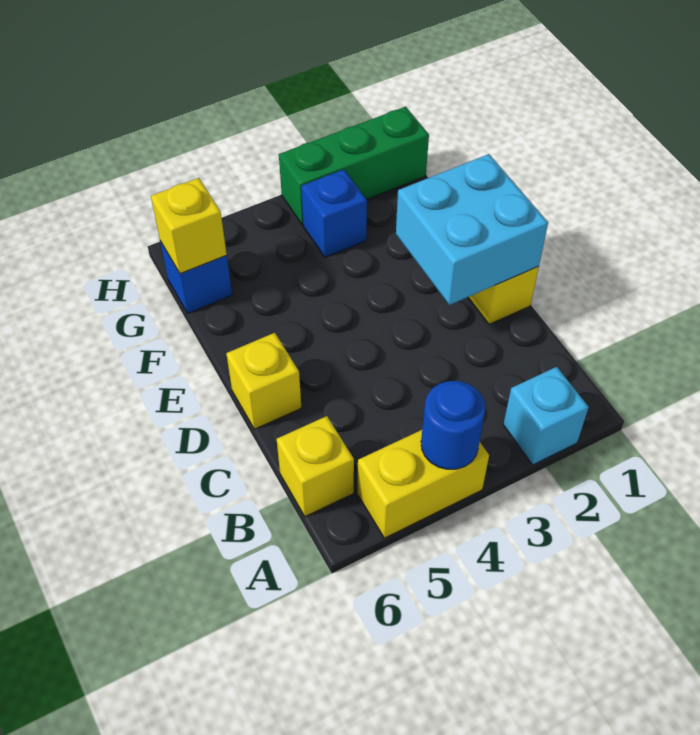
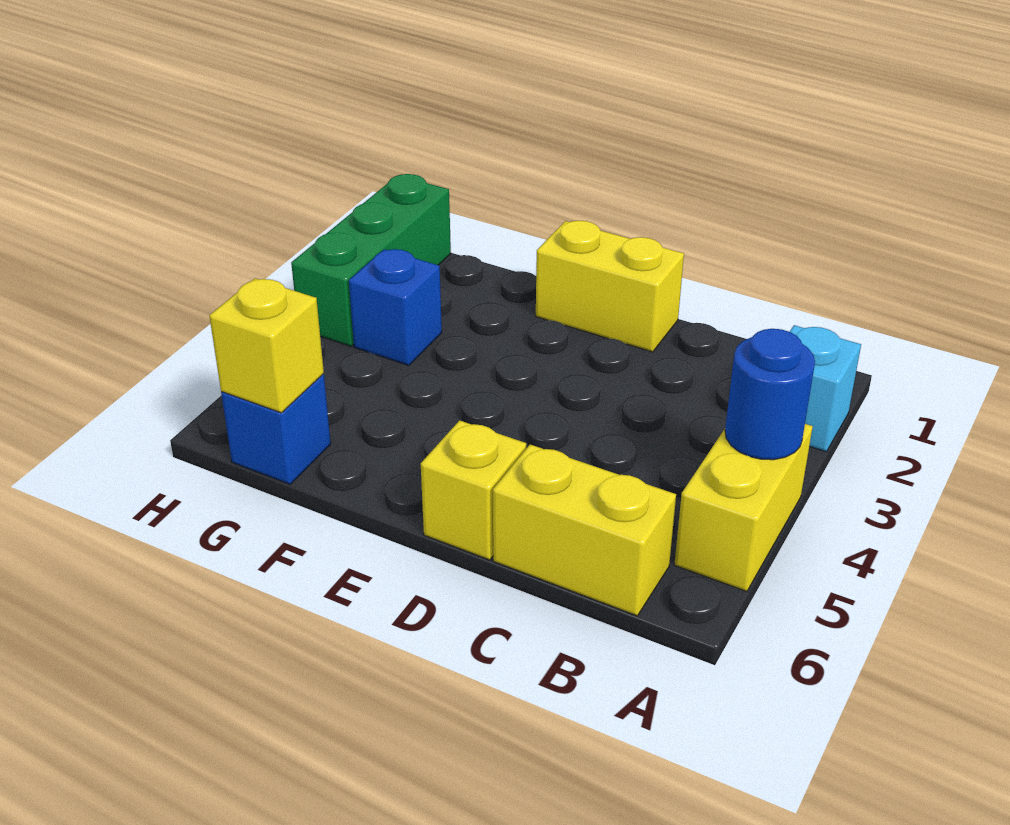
yellow brick B6 level 1 -> yellow brick B6:C6 level 1
cyan brick D1:E2 level 2 -> none

